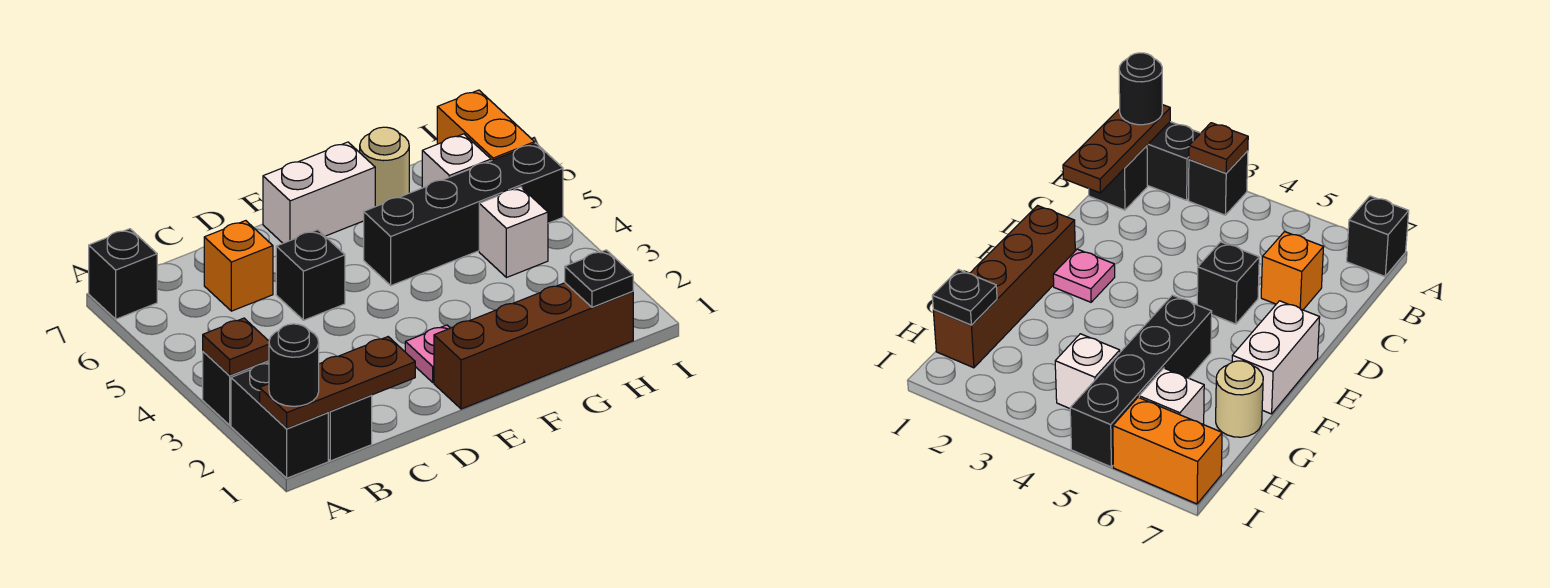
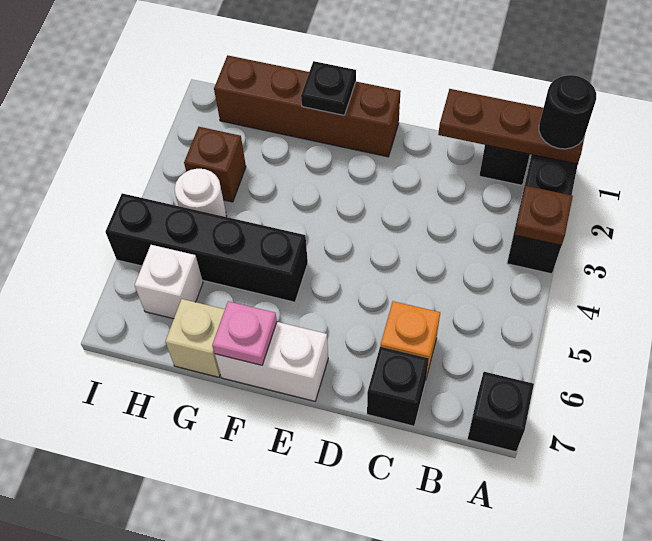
black brick D5 level 1 -> black brick C7 level 1
pink plate E2 level 1 -> pink plate F7 level 2
tan round brick G7 level 1 -> tan brick G7 level 1
black plate H1 level 2 -> black plate F1 level 2
none -> brown brick H3 level 1
white brick H4 level 1 -> white round brick H4 level 1
orange brick I6:I7 level 1 -> none

